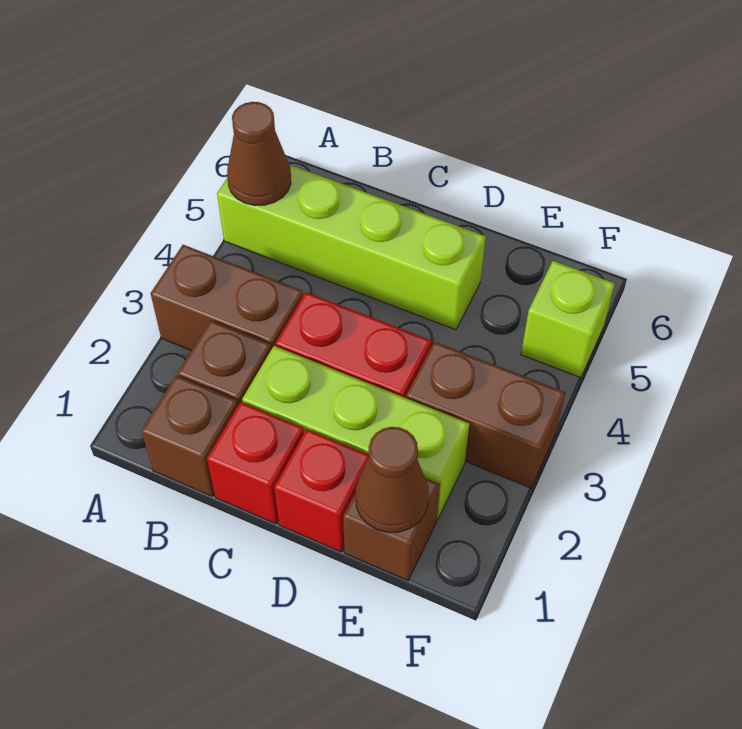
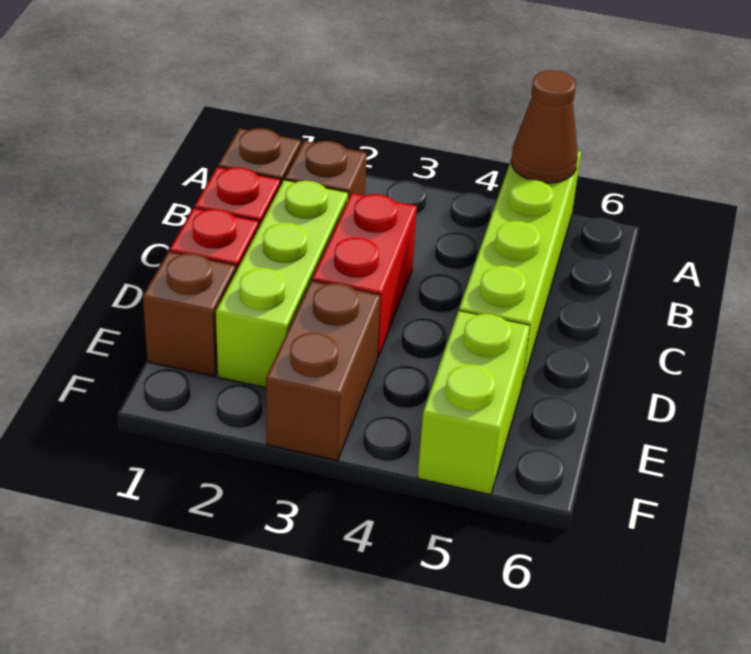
brown brick A3:B3 level 1 -> none
brown cone E1 level 2 -> none
lime brick F5 level 1 -> lime brick E5:F5 level 1

